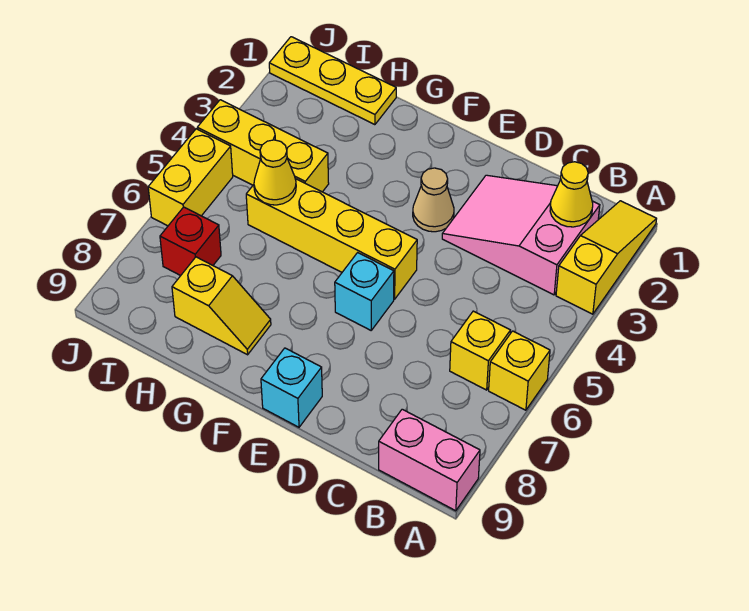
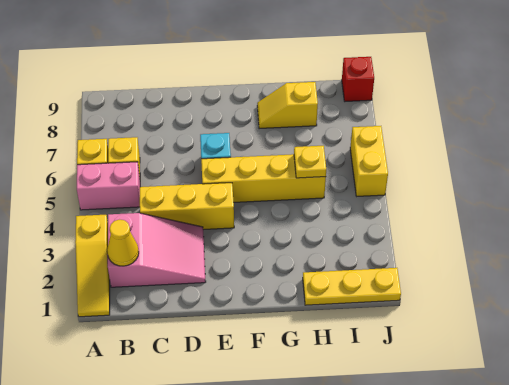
pink brick A9:B9 level 1 -> pink brick A5:B5 level 1
tan cone E3 level 1 -> none
cyan brick E9 level 1 -> none
yellow brick H4:J4 level 1 -> yellow brick C4:E4 level 1
yellow cone H5 level 2 -> yellow plate H5 level 2
red brick I7 level 1 -> red brick J9 level 1

